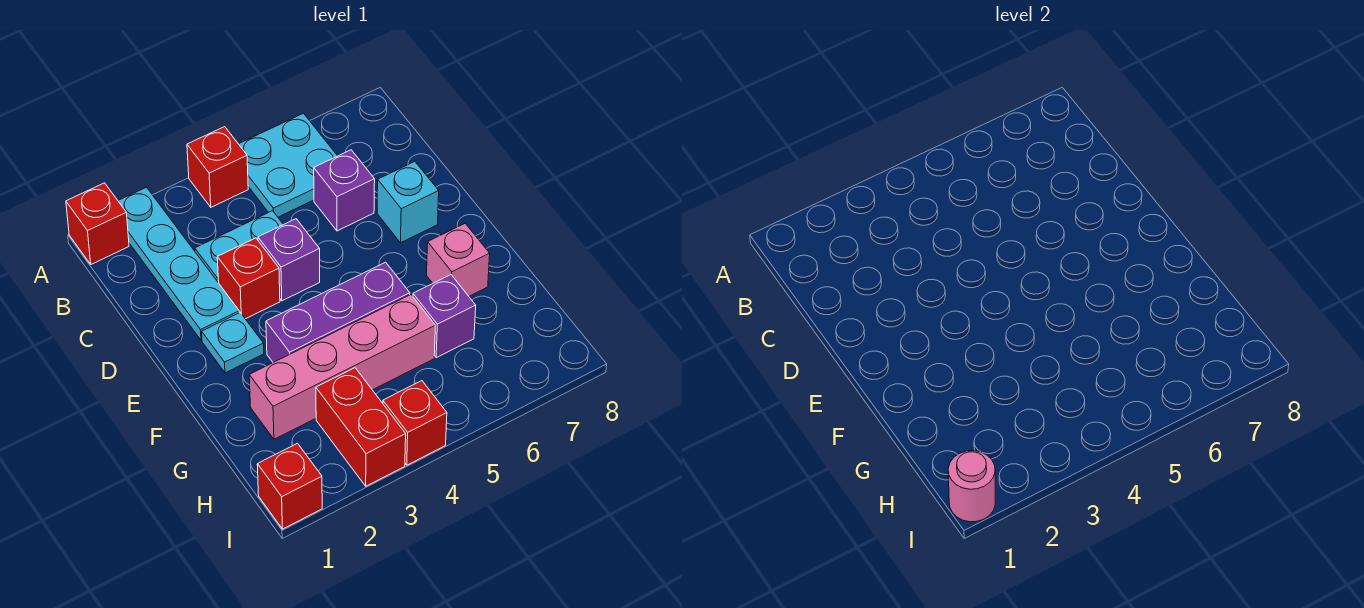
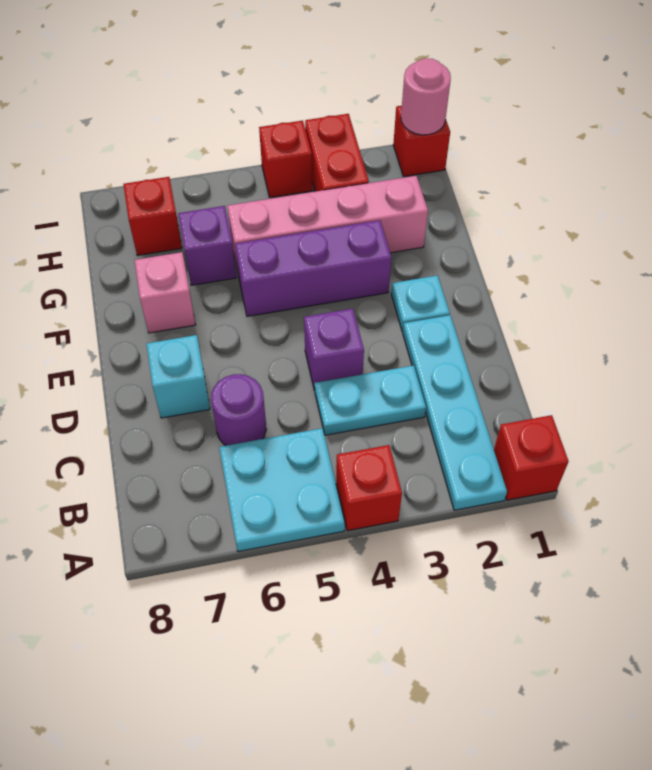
purple brick C6 level 1 -> purple round brick C6 level 1
red brick D3 level 1 -> red brick H7 level 1

